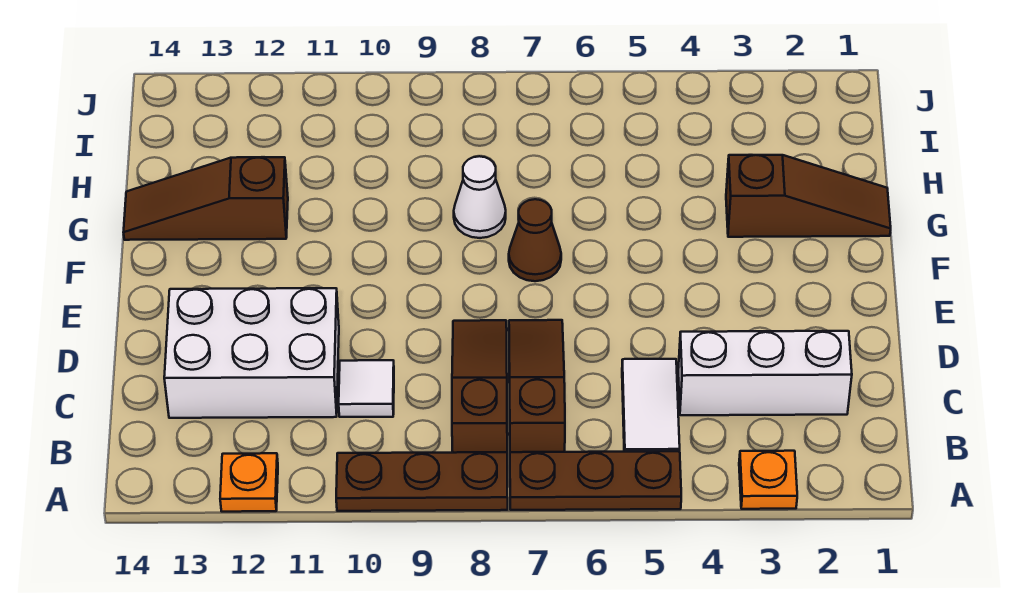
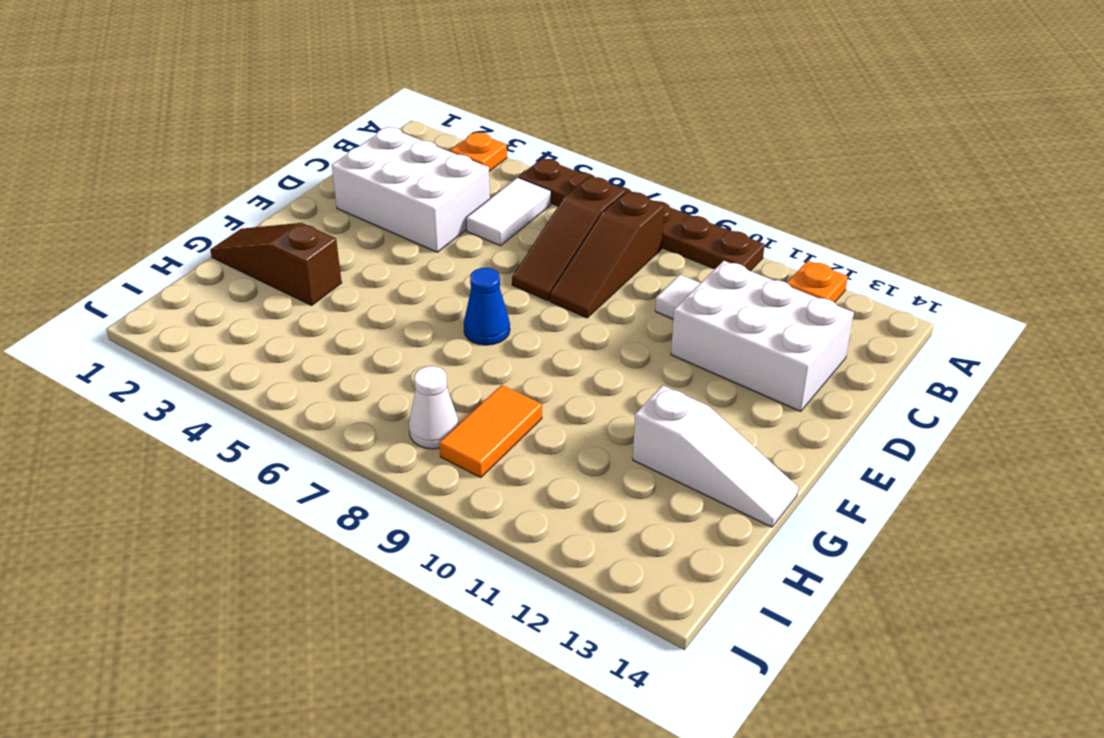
white brick C2:C4 level 1 -> white brick C2:D4 level 1
brown cone F7 level 1 -> blue cone F7 level 1
white cone G8 level 1 -> white cone I8 level 1
brown slope G12:G14 level 1 top 12 -> white slope G12:G14 level 1 top 12
none -> orange tile H9:I9 level 1

